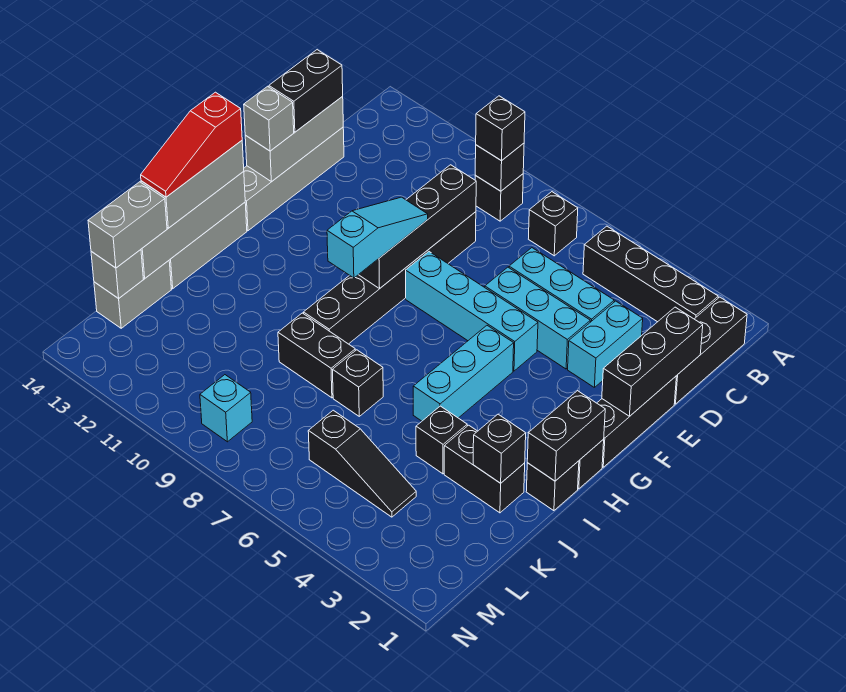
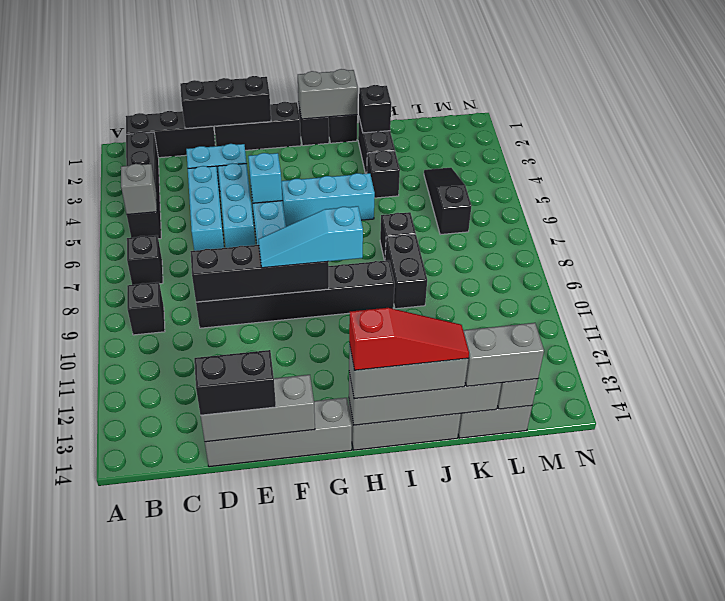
black brick B9 level 2 -> none
black brick B9 level 3 -> none
grey brick F14 level 3 -> grey brick B5 level 2
black brick H1:I1 level 2 -> grey brick H1:I1 level 2
cyan brick M9 level 1 -> cyan brick F5 level 2

